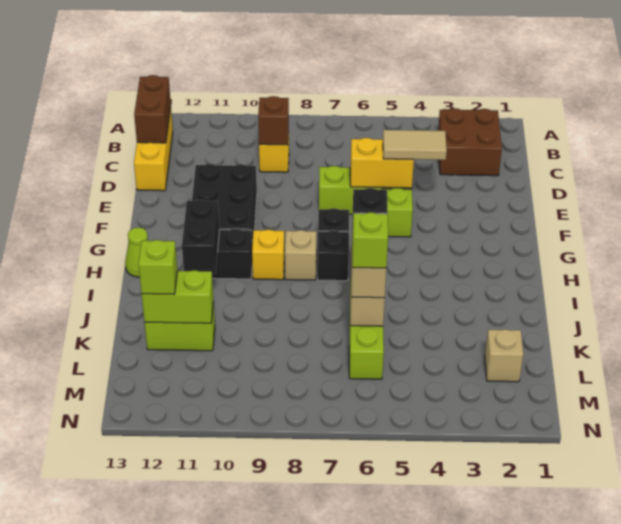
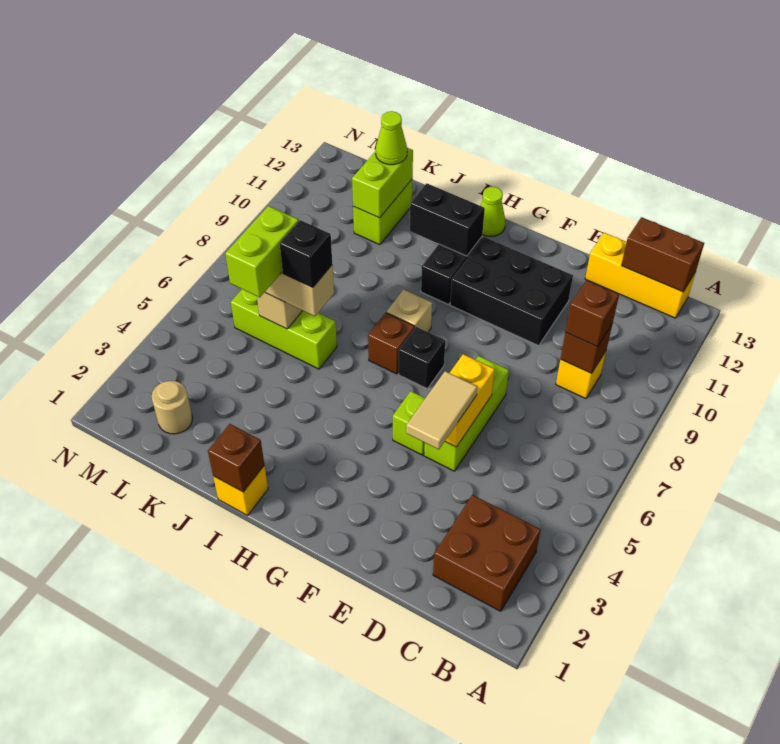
none -> brown brick C9 level 3
black brick H7 level 1 -> brown brick H7 level 1
yellow brick H9 level 1 -> yellow brick I1 level 1
none -> brown brick I1 level 2
lime brick K6 level 4 -> lime brick K5:K6 level 4
lime brick K12 level 3 -> lime cone K12 level 3
tan brick L2 level 1 -> tan round brick L2 level 1

